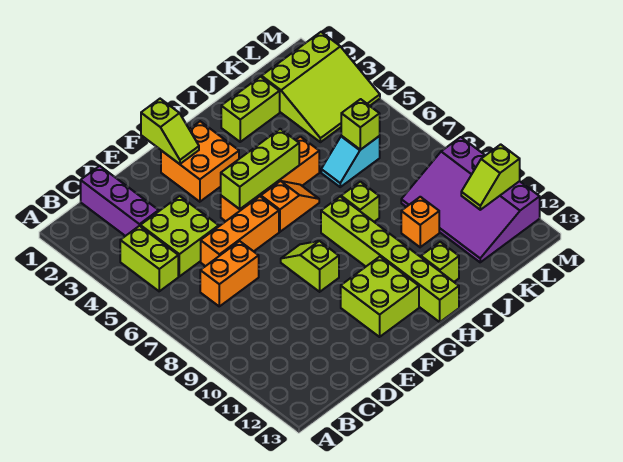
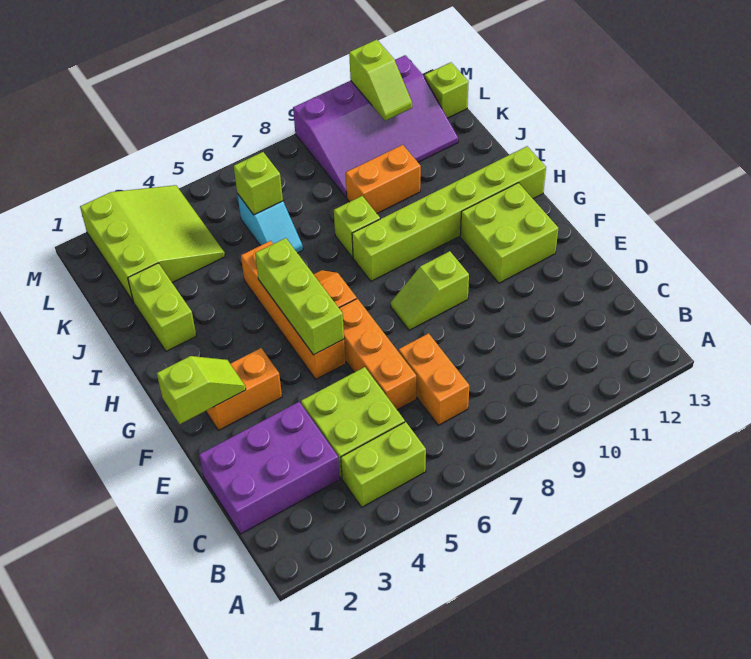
purple brick C1:C3 level 1 -> purple brick C1:D3 level 1
orange brick F2:G3 level 1 -> orange brick F2:F3 level 1
lime brick I12 level 1 -> lime brick L13 level 1
orange brick J10 level 1 -> orange brick J9:J10 level 1

